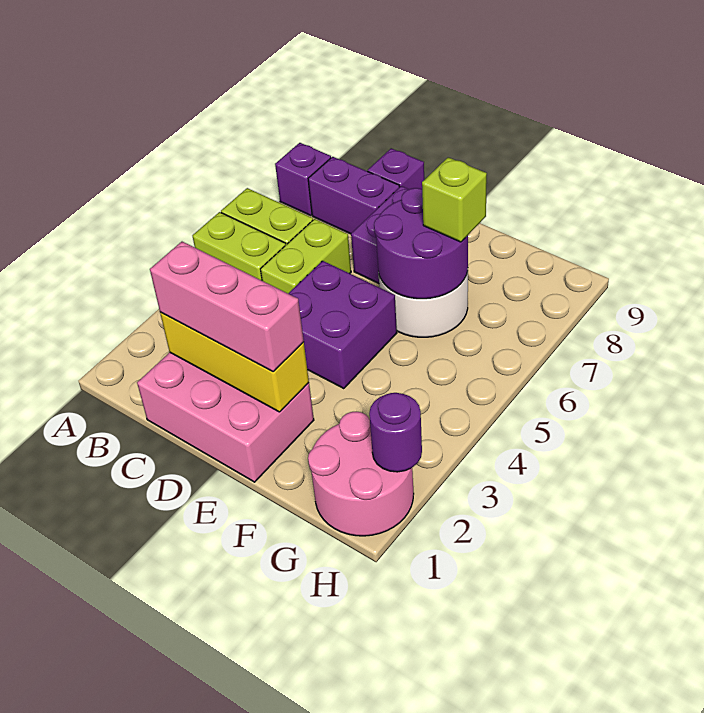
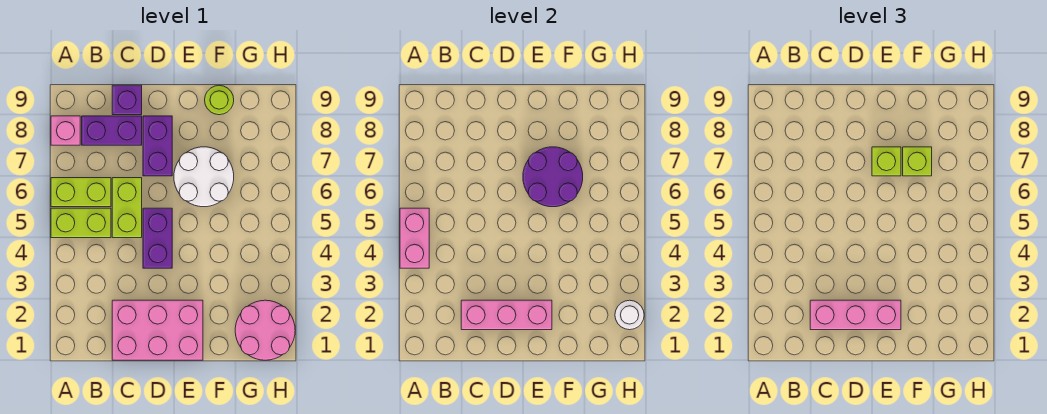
none -> pink brick A4:A5 level 2
purple brick A8 level 1 -> pink brick A8 level 1
yellow brick C2:E2 level 2 -> pink brick C2:E2 level 2
purple brick D4:E5 level 1 -> purple brick D4:D5 level 1
none -> lime brick E7 level 3
none -> lime round brick F9 level 1
purple round brick H2 level 2 -> white round brick H2 level 2

